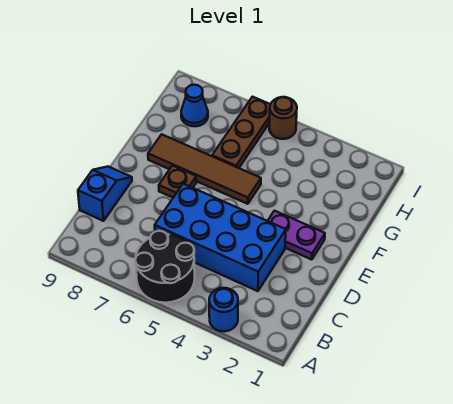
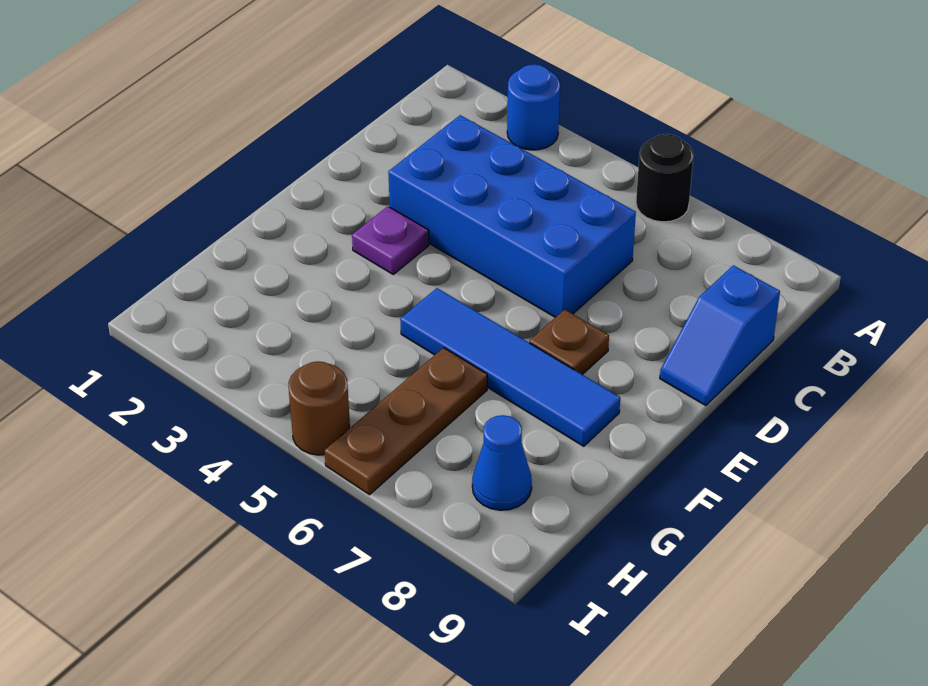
black round brick A5:B6 level 1 -> black round brick A6 level 1
purple plate E2:E3 level 1 -> purple plate E3 level 1
brown tile F5:F8 level 1 -> blue tile F5:F8 level 1

